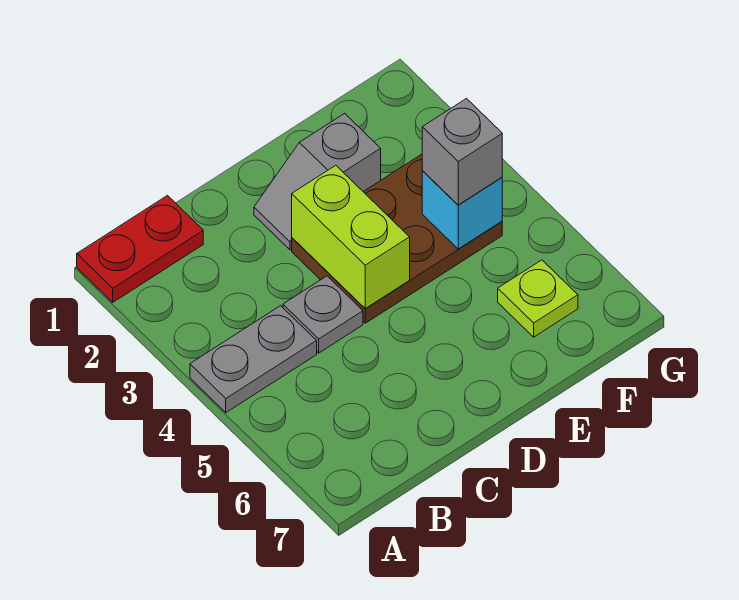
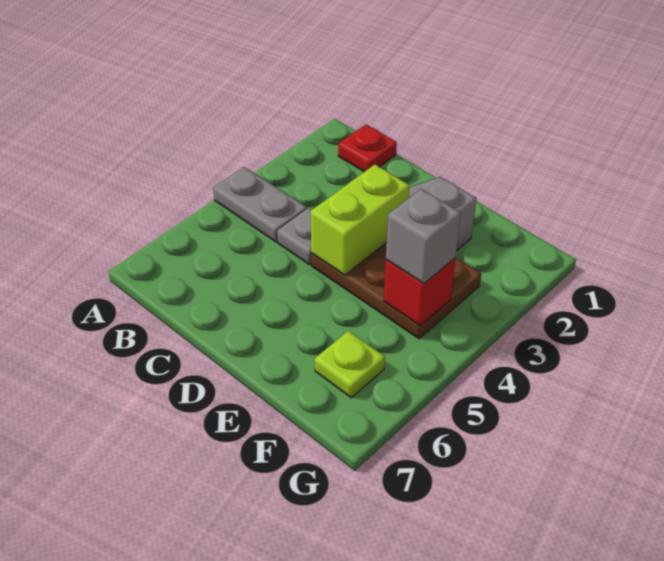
red plate A1:B1 level 1 -> red plate B1 level 1
cyan brick F4 level 2 -> red brick F4 level 2

